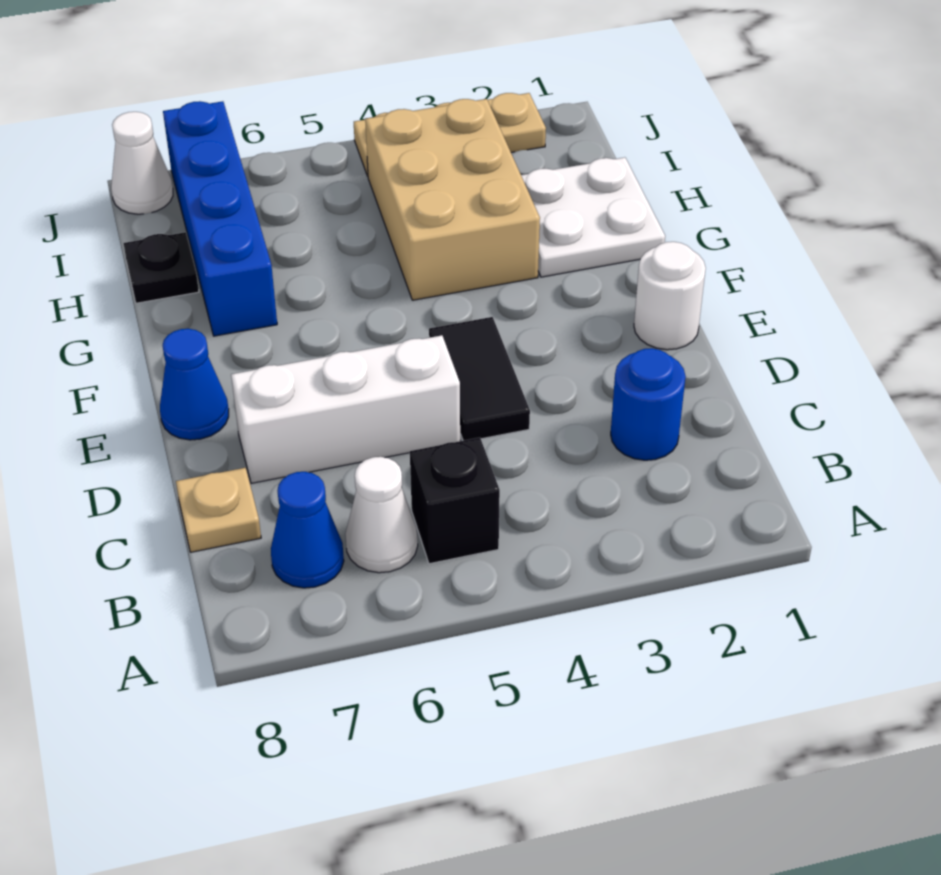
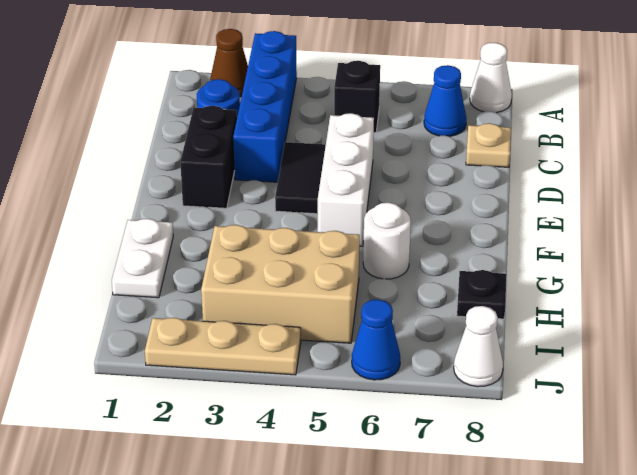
none -> brown cone A2 level 1
white cone B6 level 1 -> white cone A8 level 1
none -> black brick D2:E2 level 1
white brick D5:D7 level 1 -> white brick D5:F5 level 1
white round brick E1 level 1 -> white round brick G6 level 1
blue cone E8 level 1 -> blue cone J6 level 1
white plate G1:H2 level 1 -> white plate G1:H1 level 1
tan brick G3:I4 level 1 -> tan brick H3:I5 level 1
blue brick G7:J7 level 1 -> blue brick A3:D3 level 1

